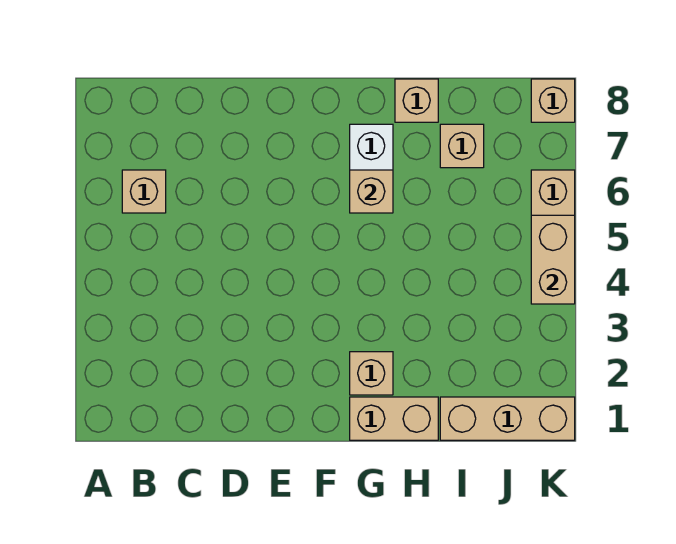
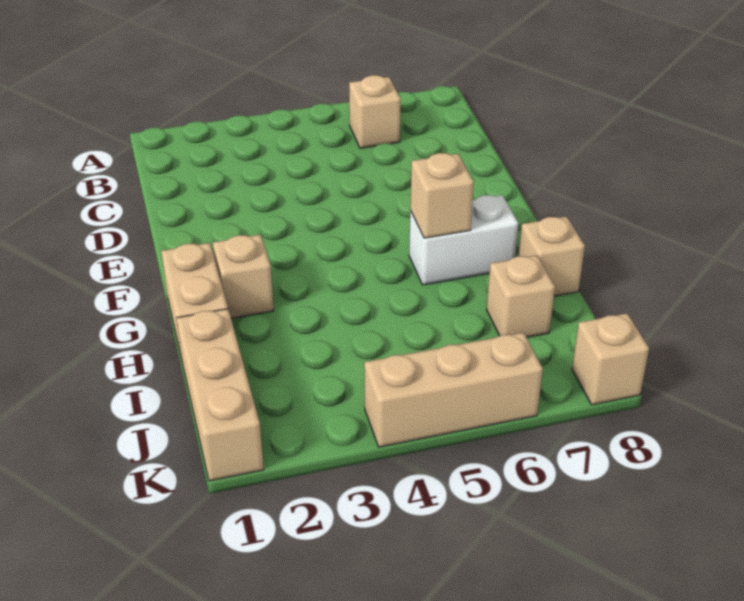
tan brick K4:K5 level 2 -> none

